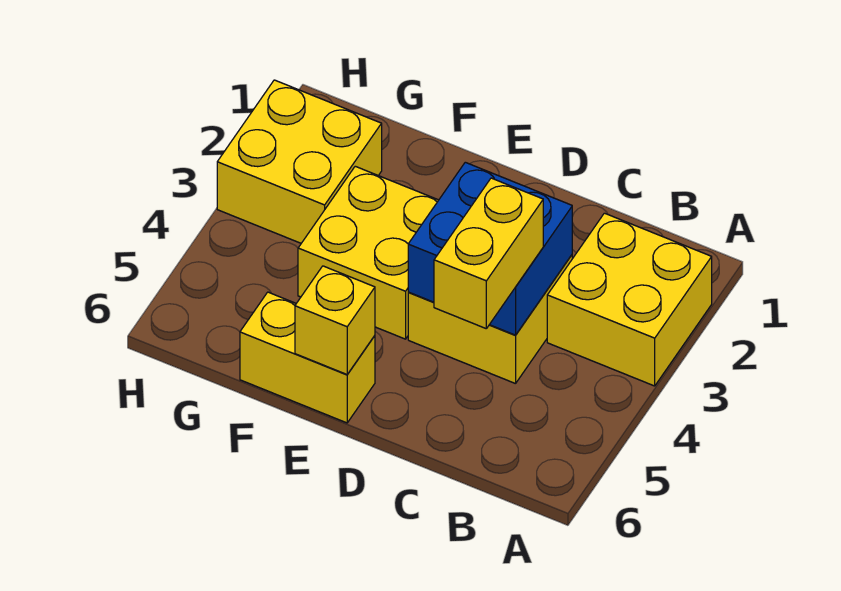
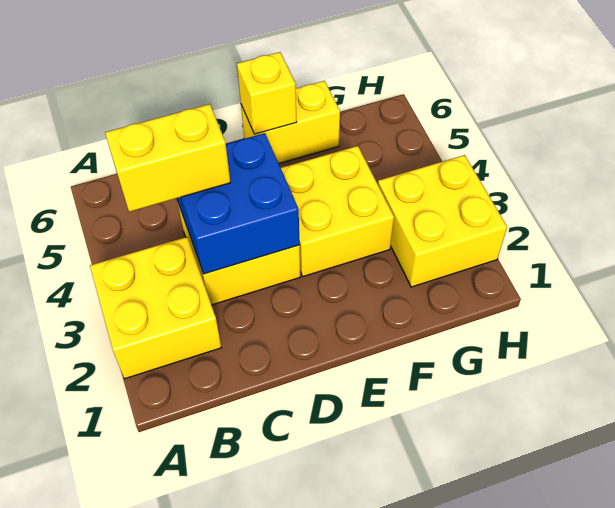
yellow brick C4:C5 level 3 -> yellow brick B4:C4 level 3

